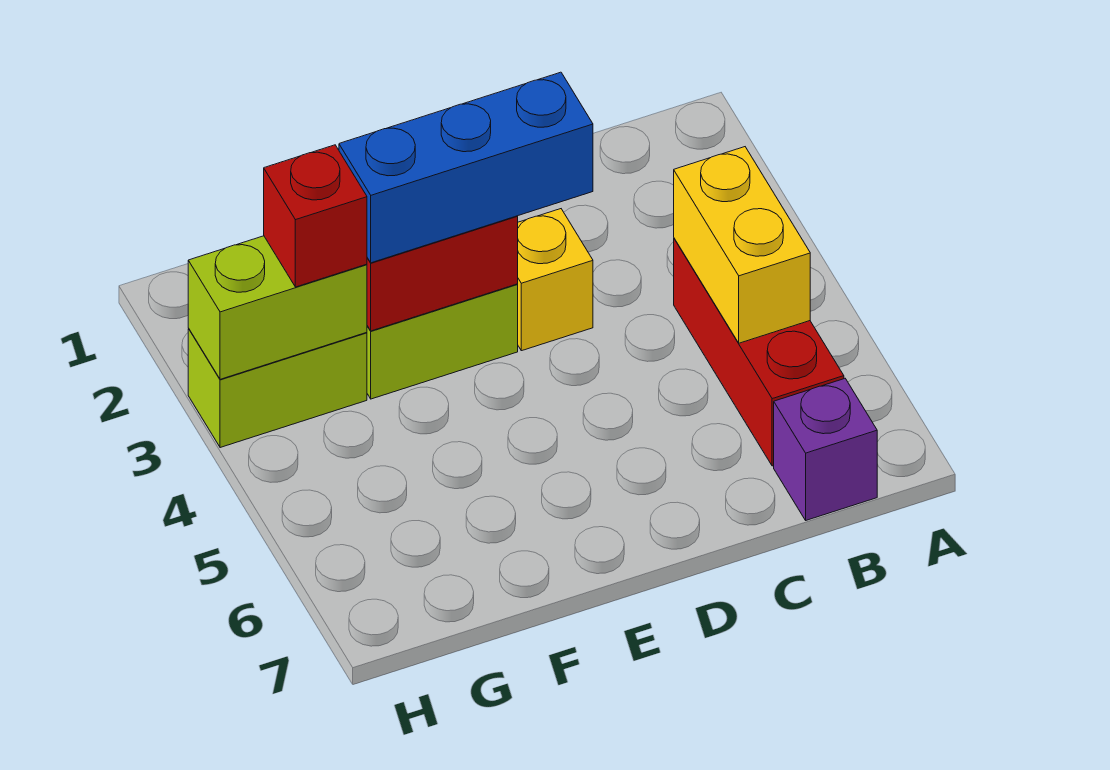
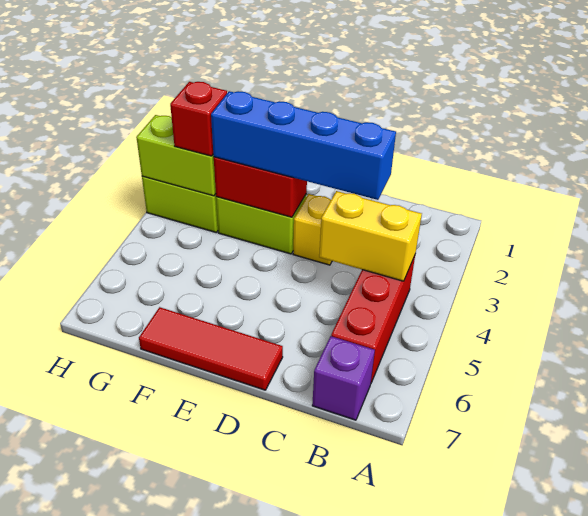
yellow brick B4:B5 level 2 -> yellow brick B4:C4 level 2
blue brick D3:F3 level 3 -> blue brick C3:F3 level 3
none -> red tile D7:F7 level 1

